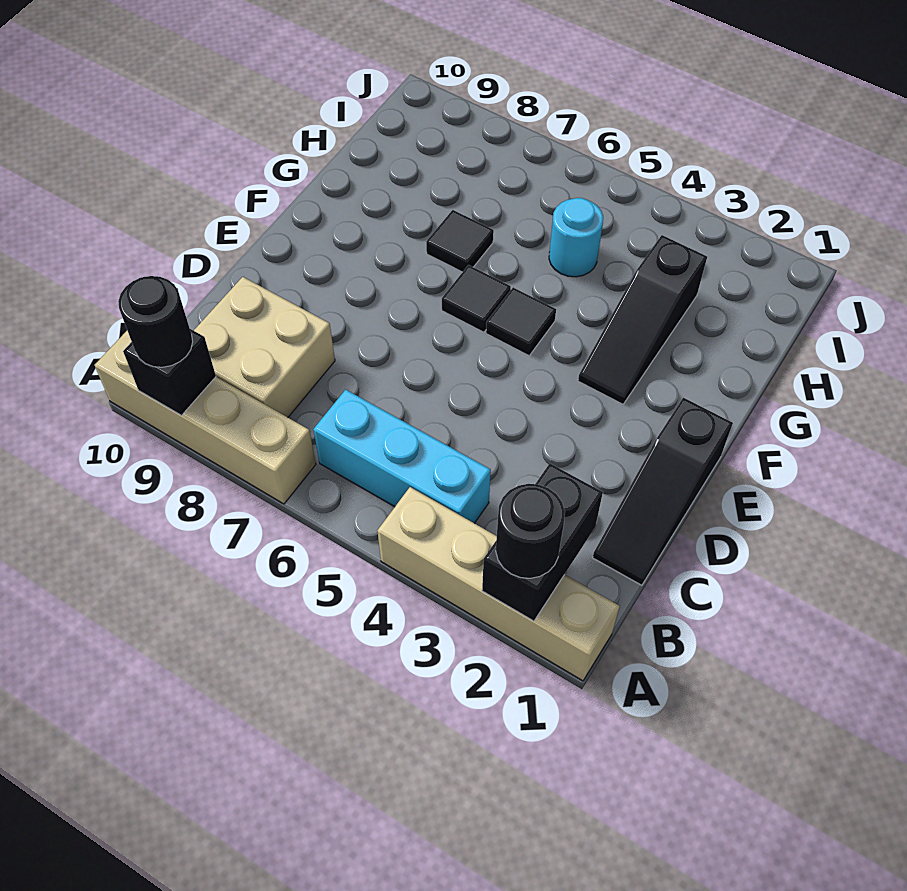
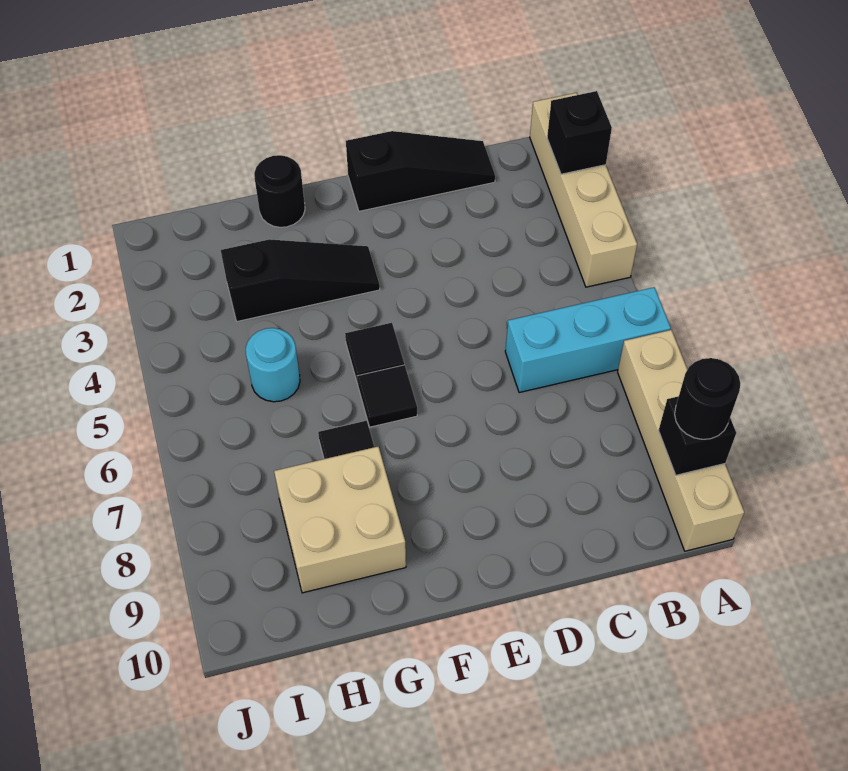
black brick A2:B2 level 2 -> black brick A2 level 2
black round brick A2 level 3 -> black round brick G1 level 1
cyan brick B4:B6 level 1 -> cyan brick A6:C6 level 1
tan brick B8:C9 level 1 -> tan brick G8:H9 level 1

